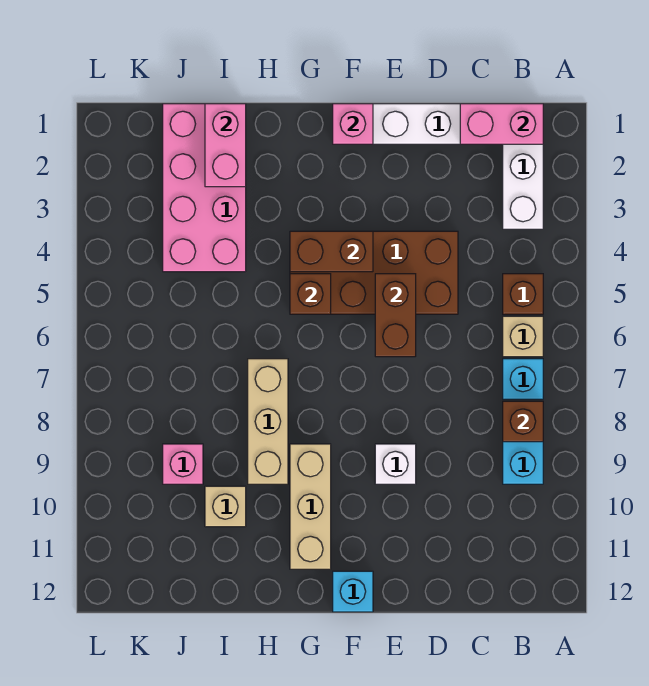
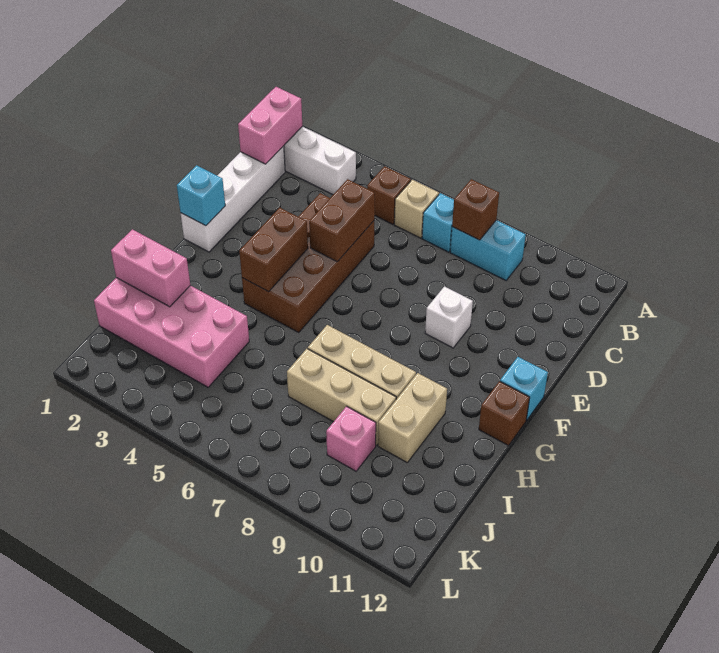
brown brick E5:E6 level 2 -> brown brick D5:E5 level 2
pink brick F1 level 2 -> cyan brick F1 level 2
brown brick G5 level 2 -> brown brick G12 level 1
tan brick G9:G11 level 1 -> tan brick I7:I9 level 1
tan brick I10 level 1 -> tan brick H10:I10 level 1

